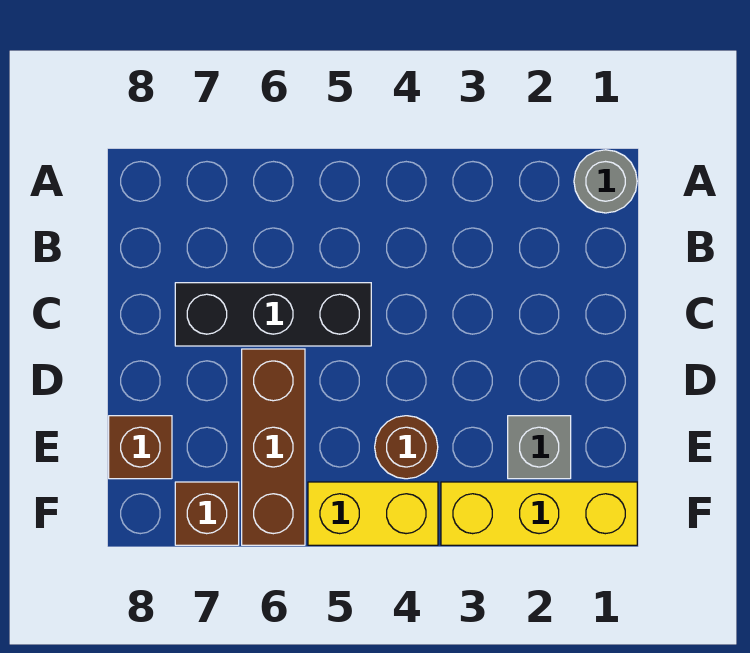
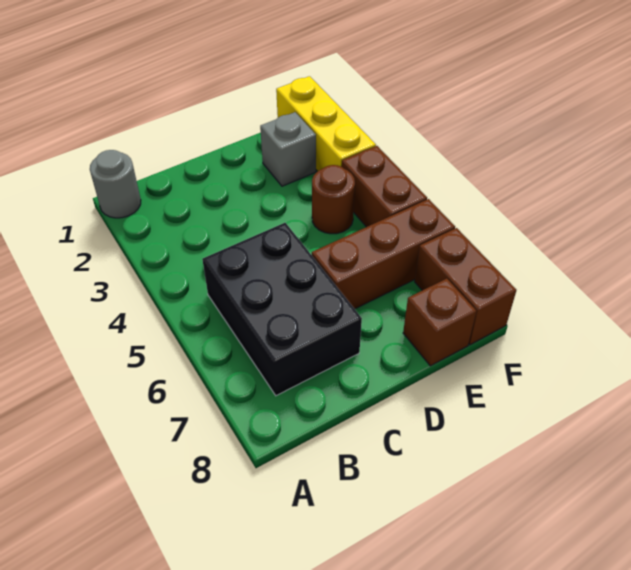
black brick C5:C7 level 1 -> black brick B5:C7 level 1
yellow brick F4:F5 level 1 -> brown brick F4:F5 level 1
brown brick F7 level 1 -> brown brick F7:F8 level 1

